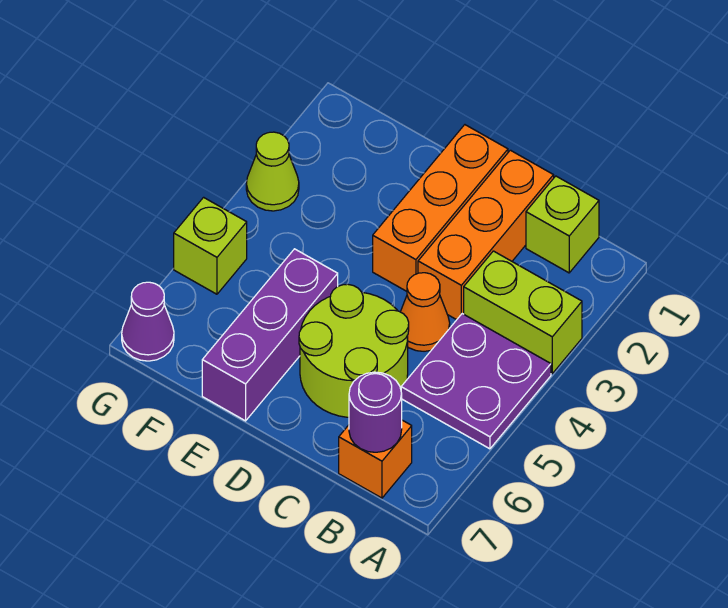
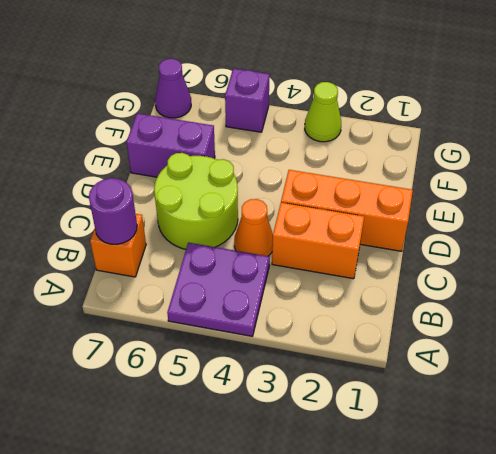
lime brick A3:B3 level 1 -> none
lime brick B1 level 1 -> none
orange brick C1:C3 level 1 -> orange brick C2:C3 level 1
purple brick E5:E7 level 1 -> purple brick E6:E7 level 1
lime brick G5 level 1 -> purple brick G5 level 1

